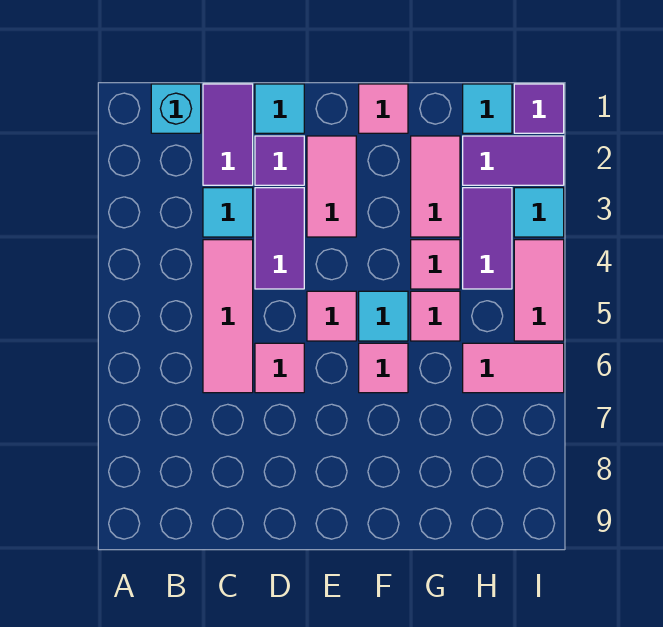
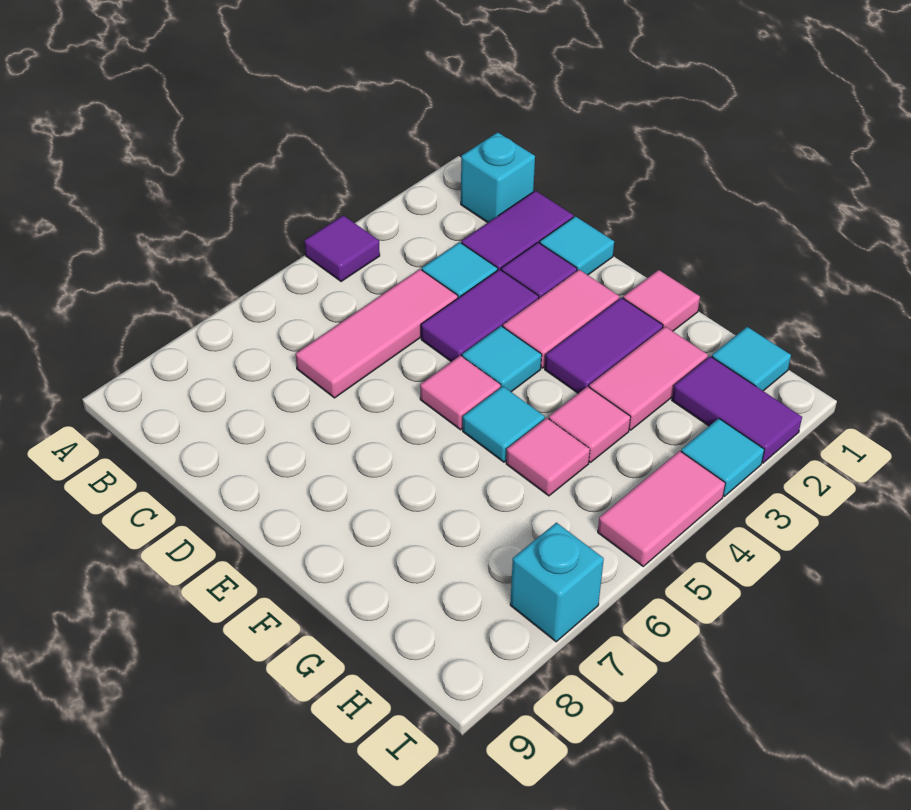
pink tile D6 level 1 -> none
none -> cyan tile E4 level 1
pink tile F6 level 1 -> none
purple tile H3:H4 level 1 -> purple tile F2:F3 level 1
pink tile H6:I6 level 1 -> none
purple tile I1 level 1 -> purple tile A4 level 1
none -> cyan brick I7 level 1

